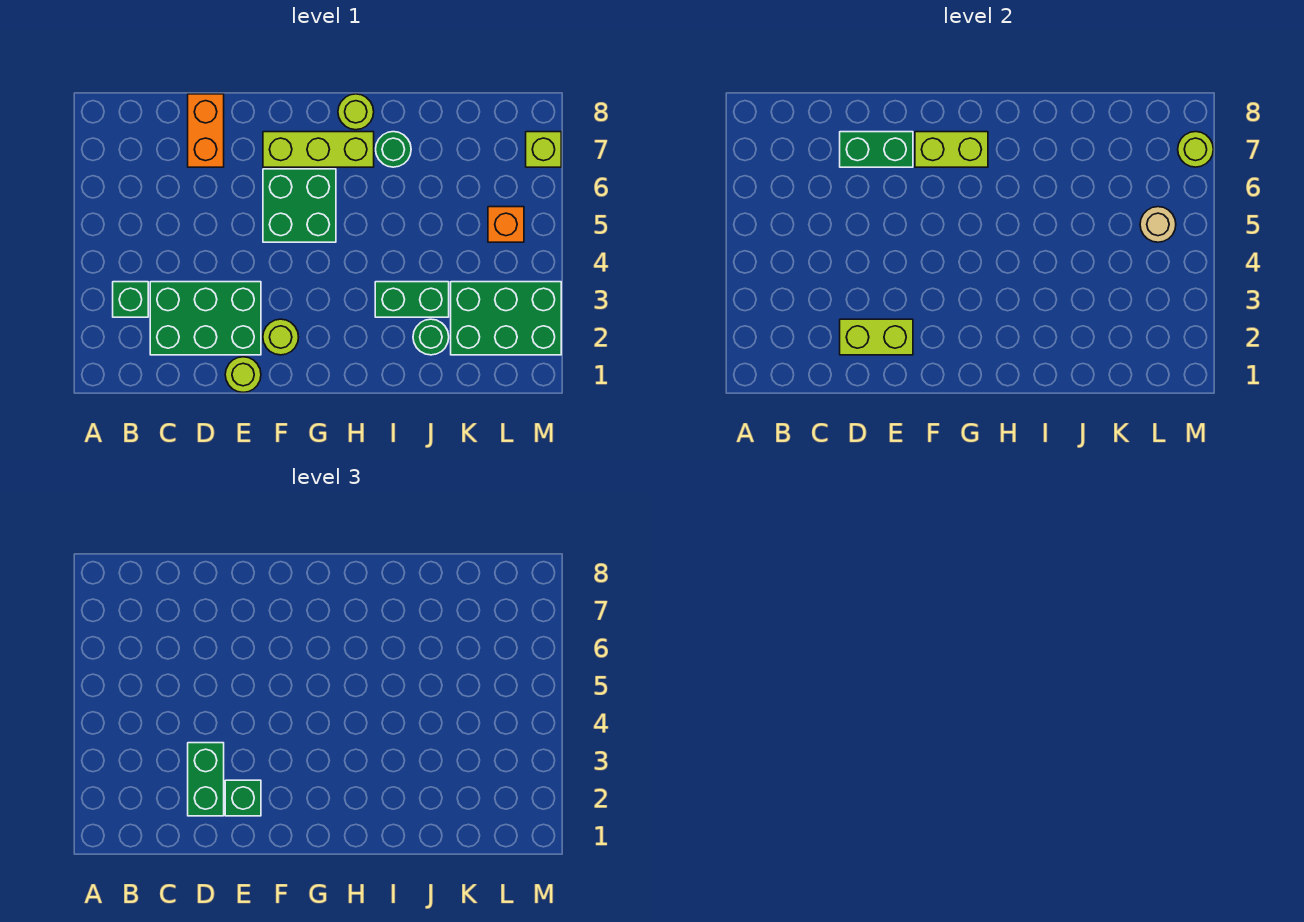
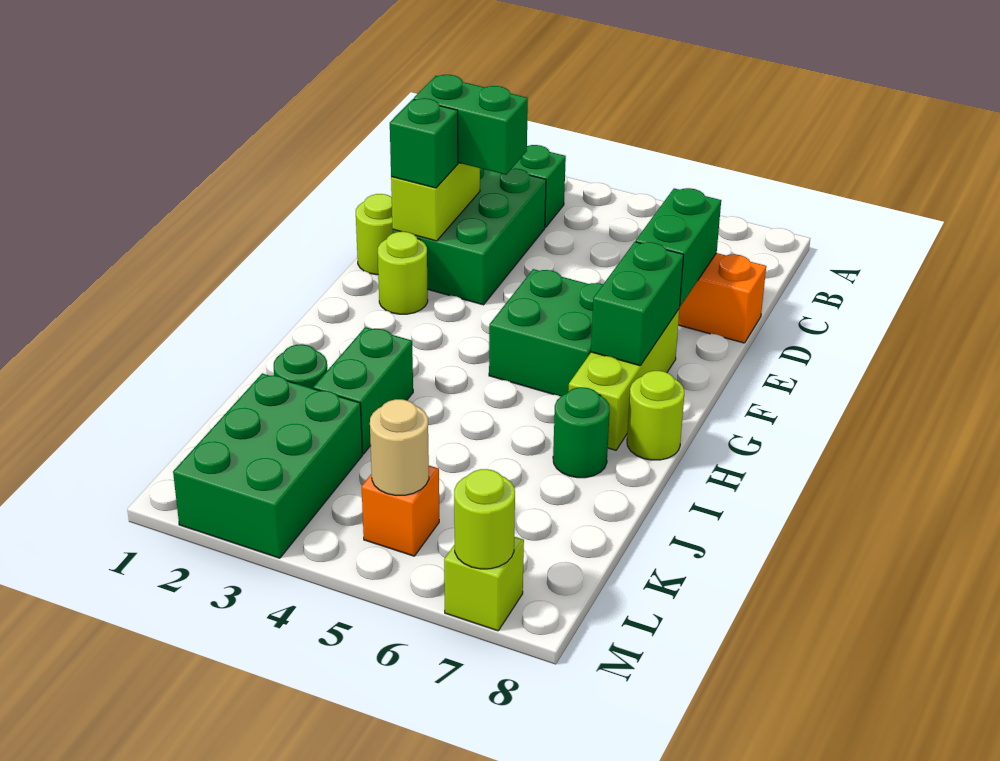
lime brick F7:G7 level 2 -> green brick F7:G7 level 2

